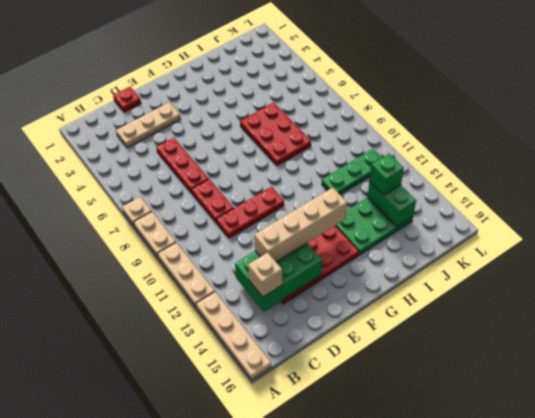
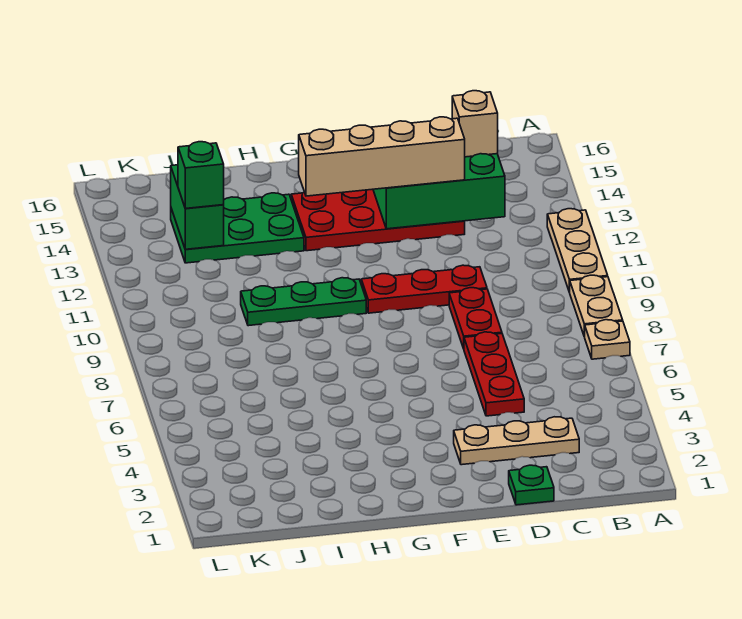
tan plate A13:A16 level 1 -> none
red plate D1 level 1 -> green plate D1 level 1
red plate H6:I8 level 1 -> none
green plate I11:K11 level 1 -> green plate G10:I10 level 1

